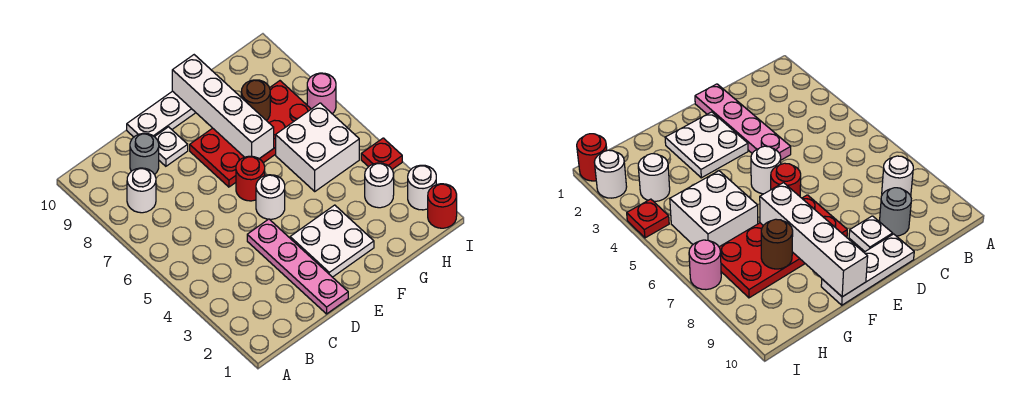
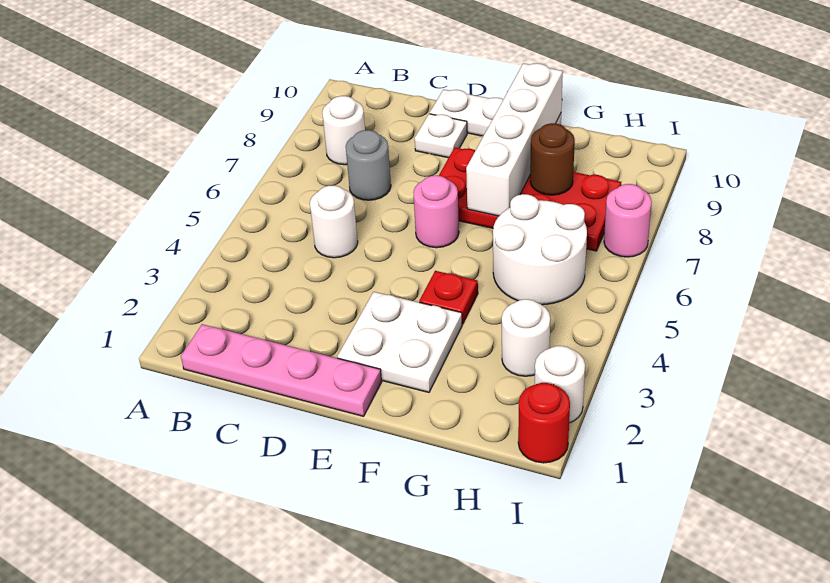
grey round brick C9 level 1 -> grey round brick C7 level 1
pink plate D1:D4 level 1 -> pink plate B1:E1 level 1
white round brick E5 level 1 -> white round brick C5 level 1
red round brick E6 level 1 -> pink round brick E6 level 1
white brick G5:H6 level 1 -> white round brick G5:H6 level 1
red plate I4 level 1 -> red plate F4 level 1

